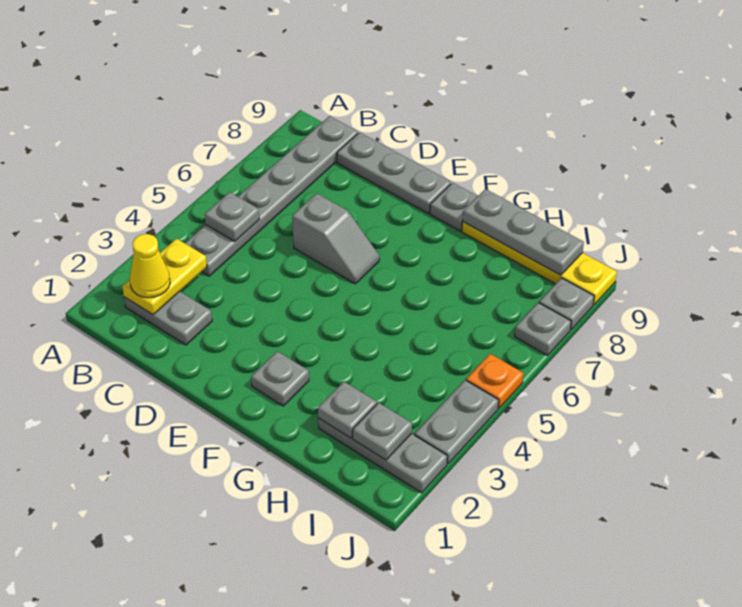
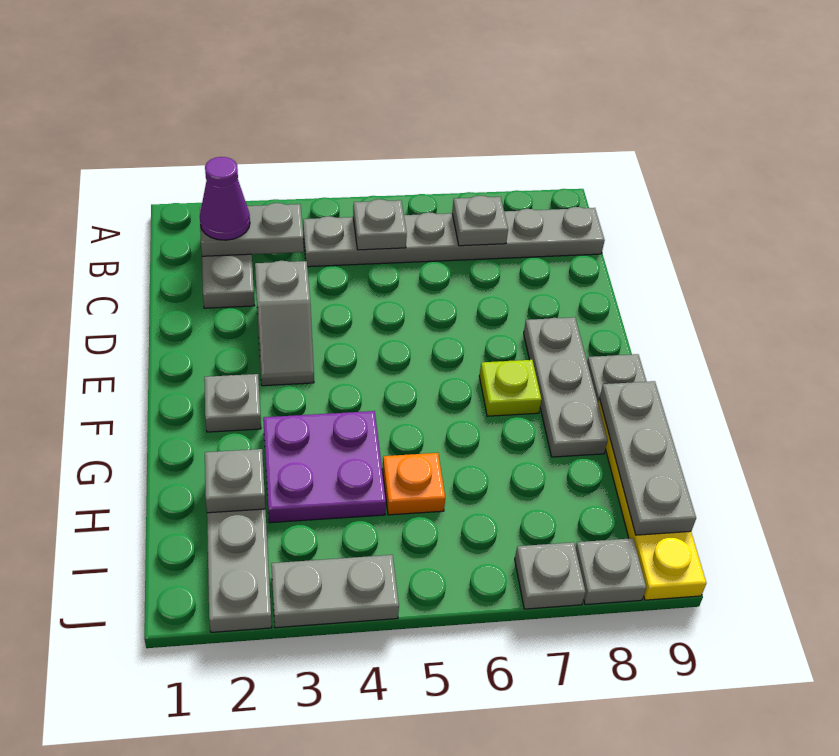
yellow plate B2:B3 level 2 -> grey plate B2:B3 level 2
yellow cone B2 level 3 -> purple cone B2 level 3
grey plate C9:E9 level 1 -> grey plate E8:G8 level 1
grey slope D6:E6 level 1 top D -> grey slope D3:E3 level 1 top D
none -> lime plate F7 level 1
none -> purple plate G3:H4 level 1
grey plate I2 level 2 -> grey plate B7 level 2
orange plate J5 level 1 -> orange plate H5 level 1

